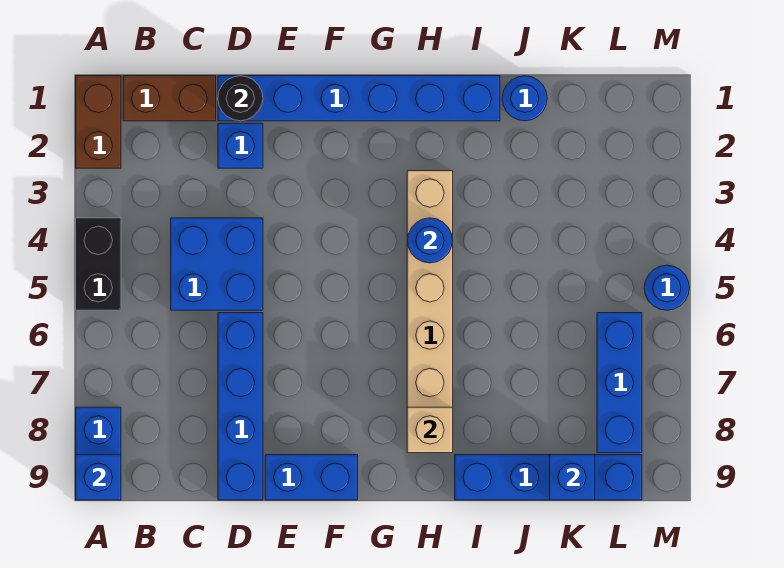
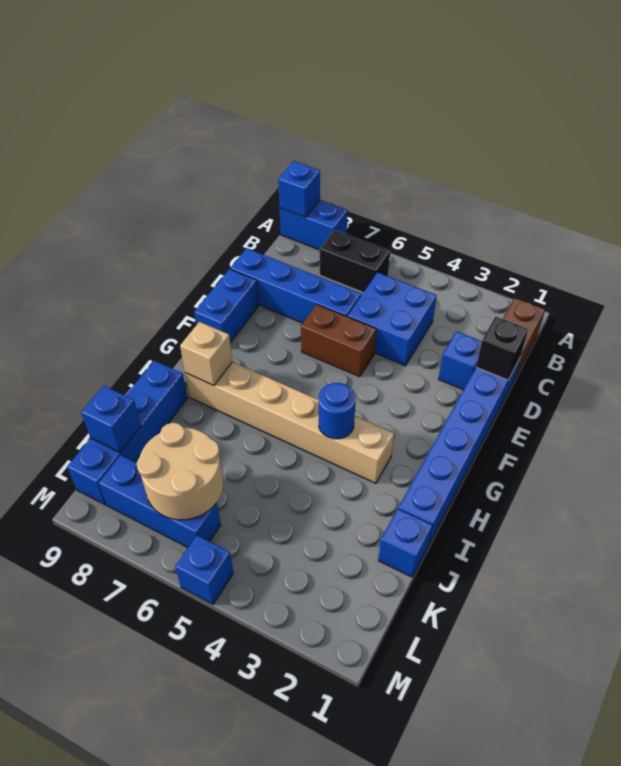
brown brick A1:A2 level 1 -> brown brick E5:E6 level 1
black brick A4:A5 level 1 -> black brick B6:B7 level 1
black round brick D1 level 2 -> black brick D1 level 2
blue round brick J1 level 1 -> blue brick J1 level 1
none -> tan round brick K6:L7 level 2
blue round brick M5 level 1 -> blue brick M5 level 1

